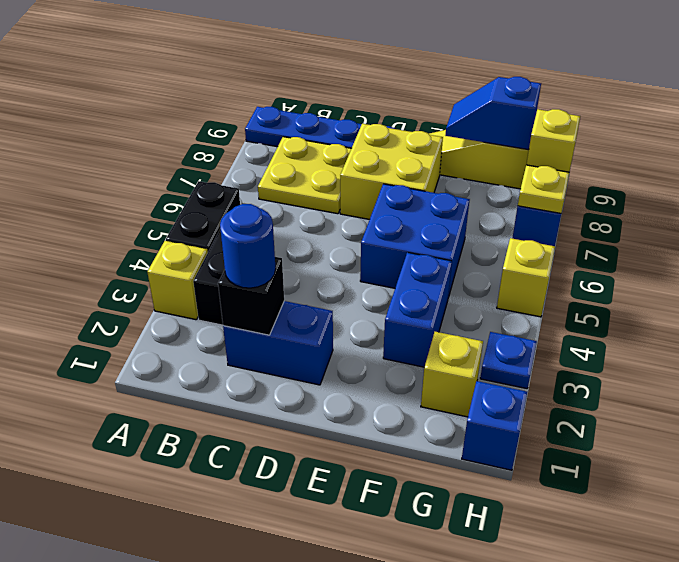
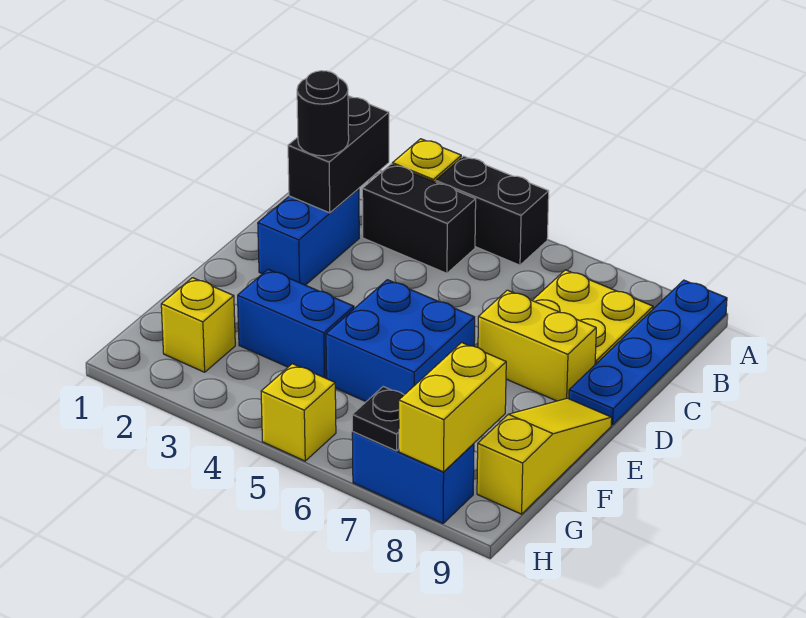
black brick C2 level 2 -> black brick B2:C2 level 2
blue round brick C2 level 3 -> black round brick C2 level 3
yellow brick D7:E8 level 1 -> yellow brick D7:D8 level 1
blue slope F9:G9 level 2 top G -> none
blue brick H1 level 1 -> none
blue plate H3 level 1 -> none
yellow plate H7 level 2 -> black plate H7 level 2
yellow brick H8 level 2 -> yellow brick G8:H8 level 2

